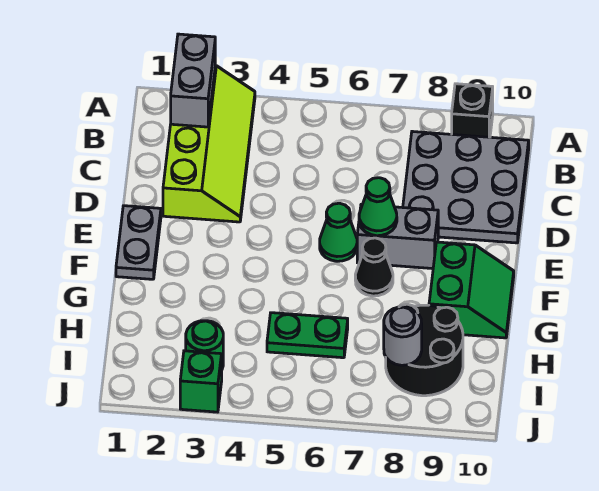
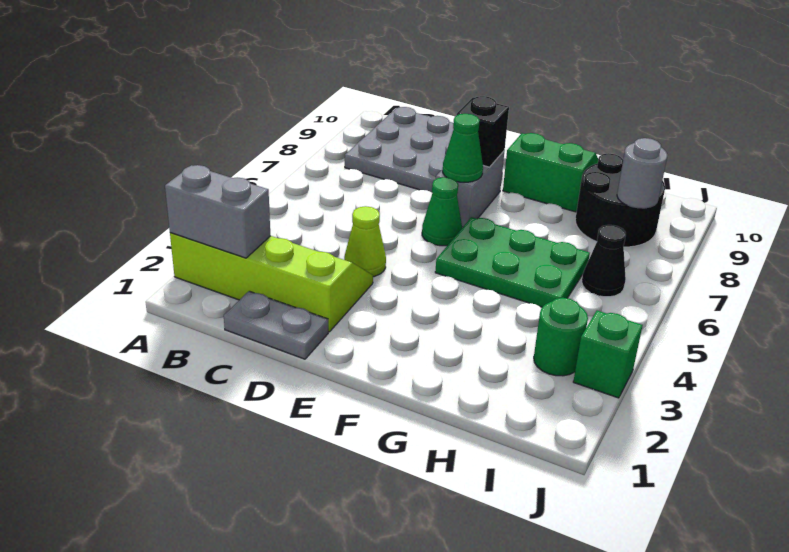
black brick A9 level 1 -> black brick E8 level 2
none -> lime cone D4 level 1
grey plate E1:F1 level 1 -> grey plate C1:D1 level 1
black cone F7 level 1 -> black cone I6 level 1
green plate H5:H6 level 1 -> green plate F5:H6 level 1

